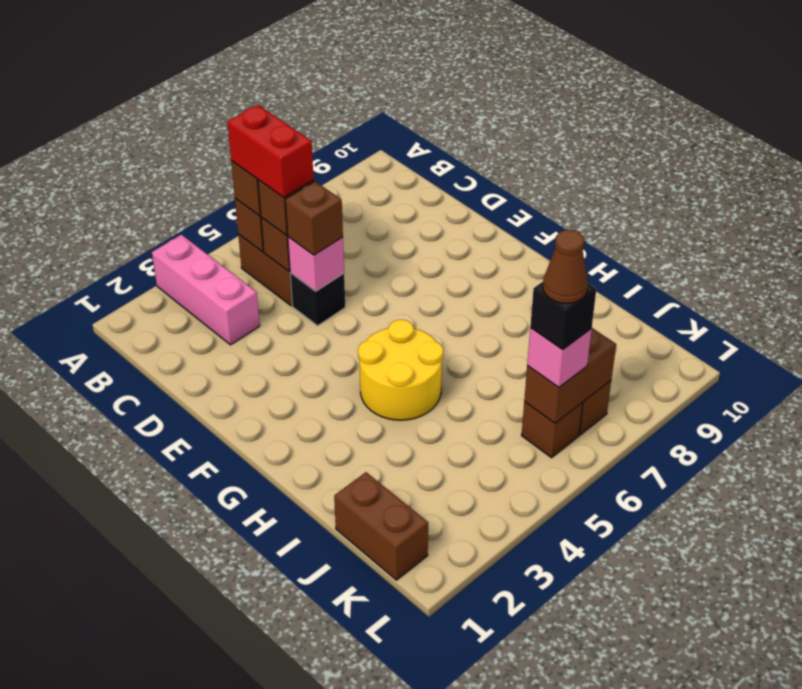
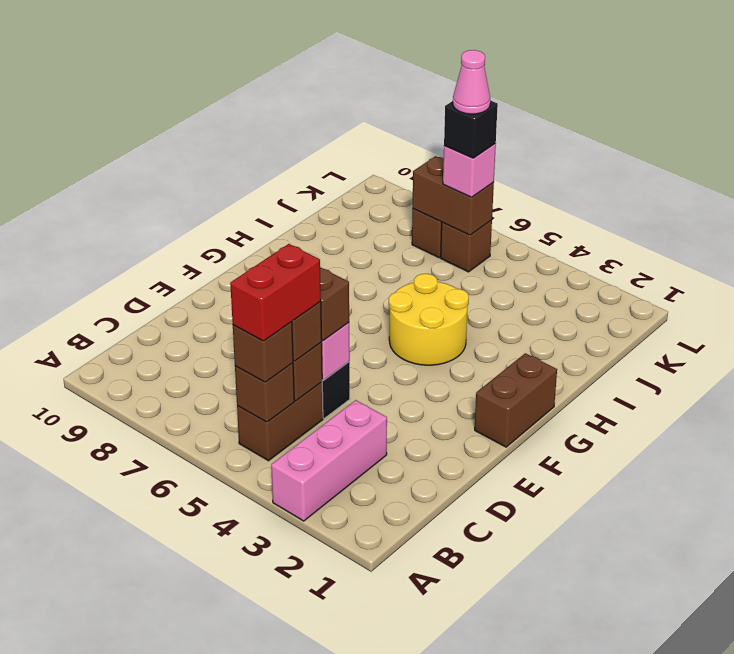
brown brick J1:K1 level 1 -> brown brick F1:G1 level 1
brown cone K6 level 5 -> pink cone K6 level 5

